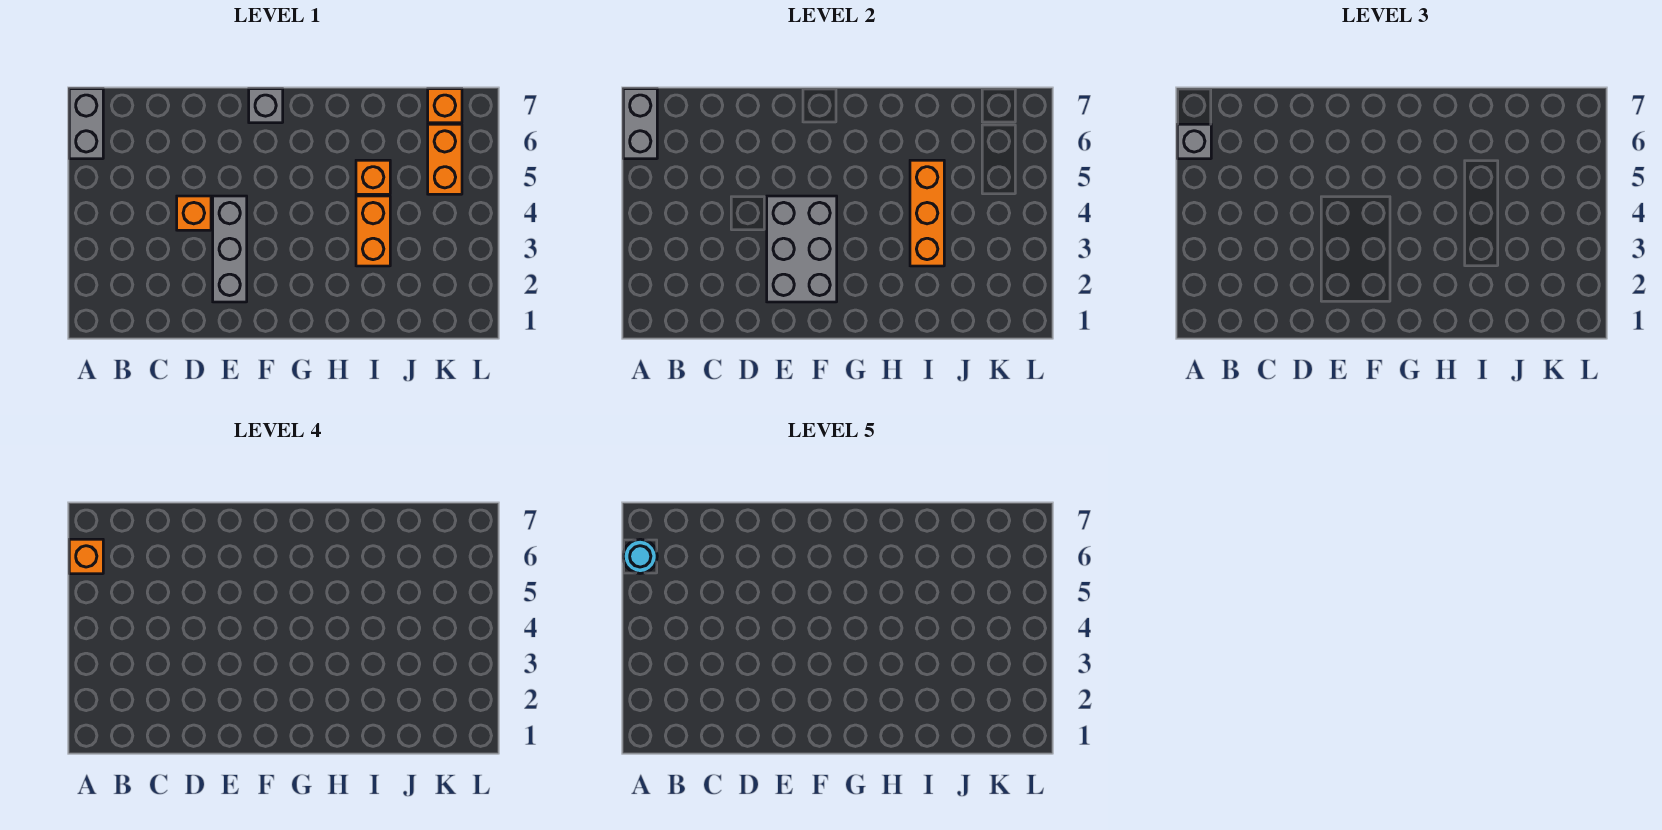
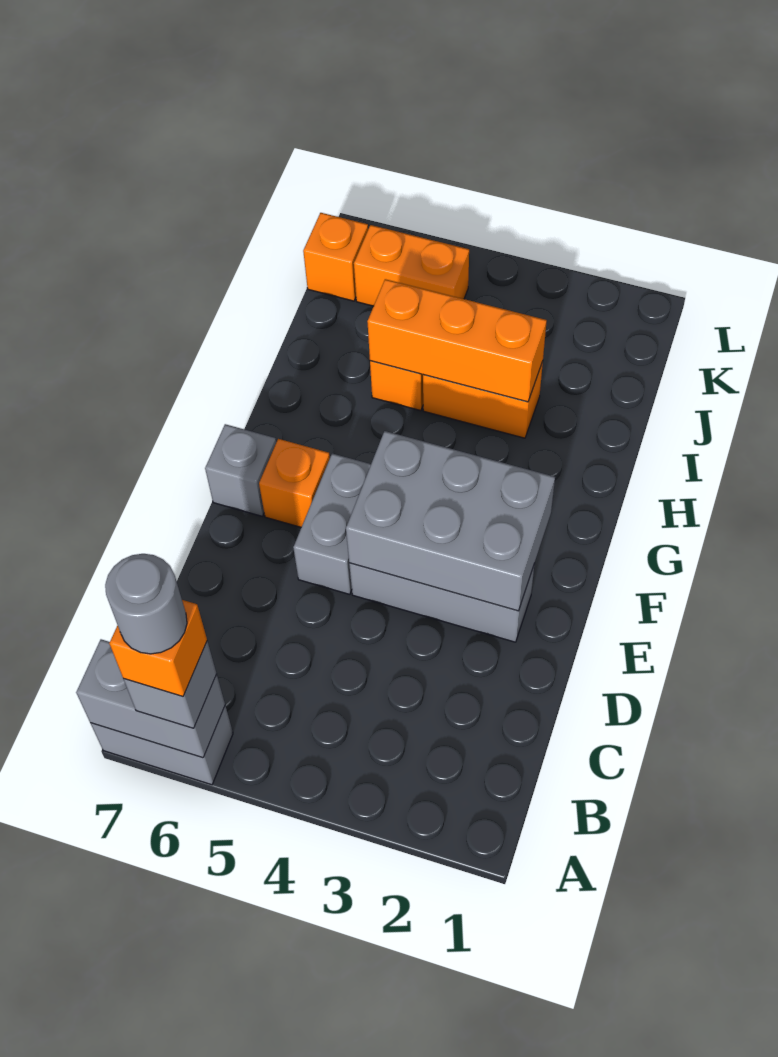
cyan round brick A6 level 5 -> grey round brick A6 level 5
orange brick D4 level 1 -> orange brick F6 level 1
none -> grey brick E5:F5 level 1

